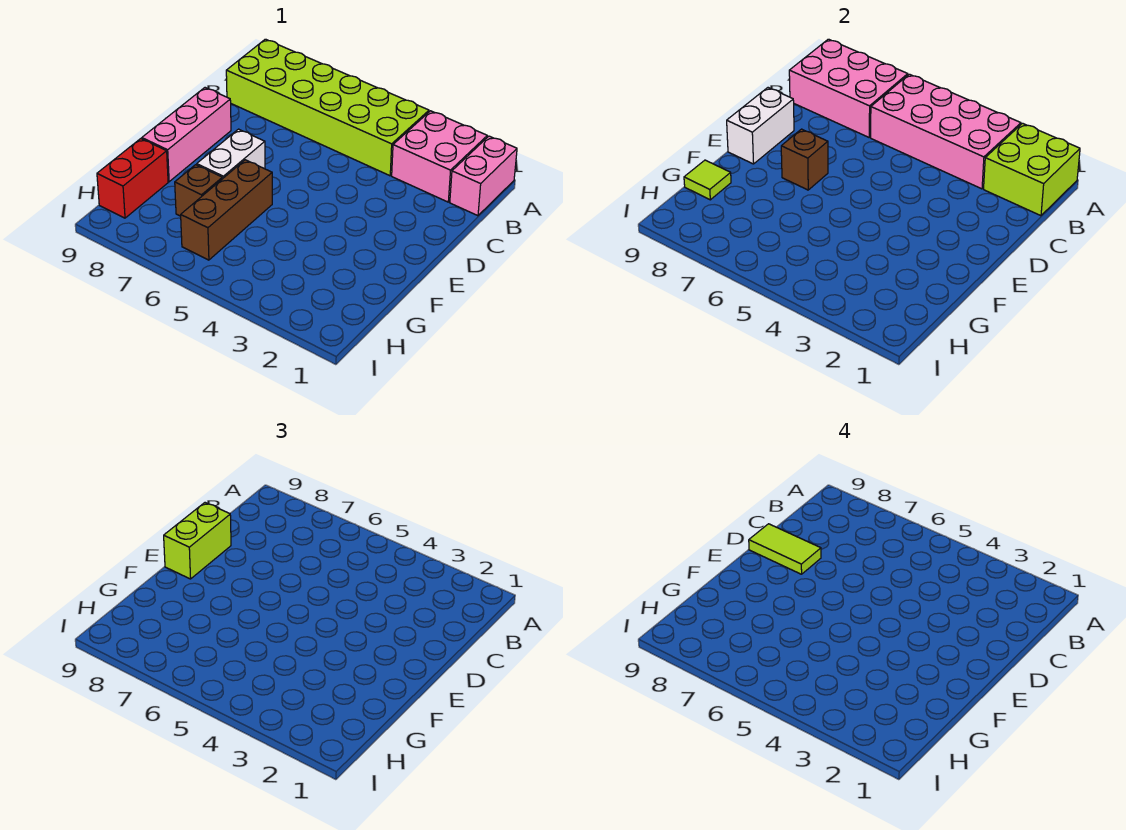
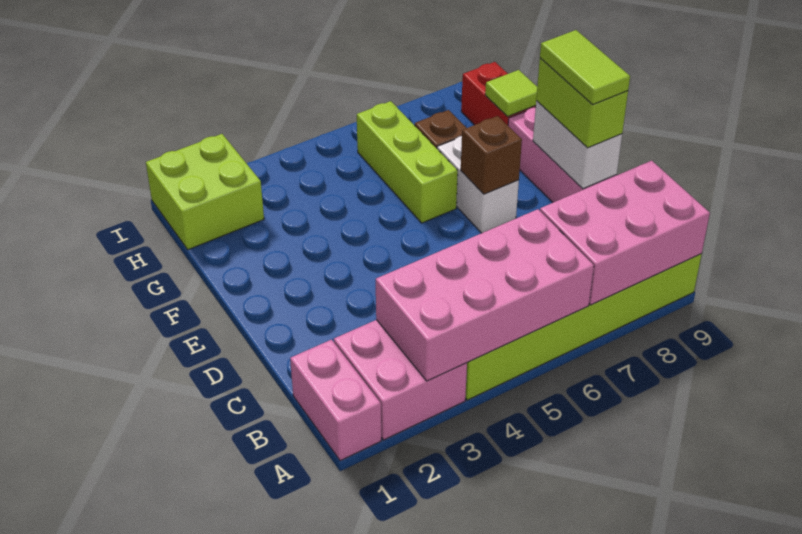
lime brick A1:B2 level 2 -> lime brick H1:I2 level 1
lime tile D8:D9 level 4 -> lime tile D9:E9 level 4
brown brick F6:H6 level 1 -> lime brick F6:H6 level 1

